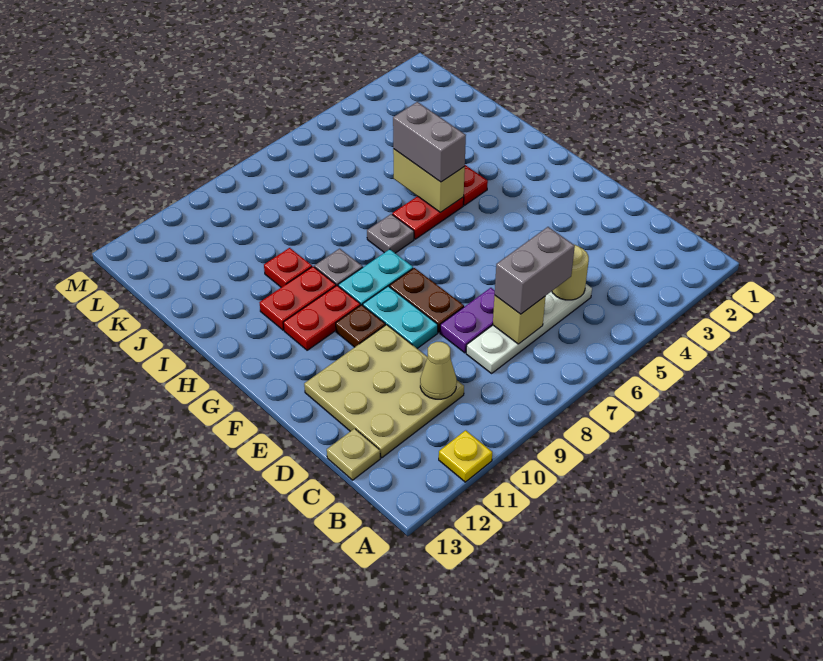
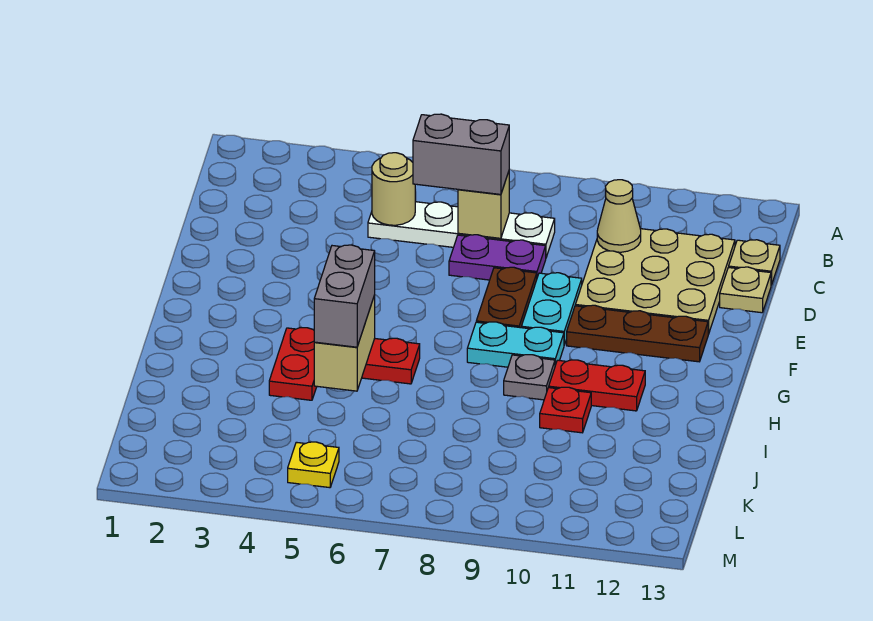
yellow plate A11 level 1 -> yellow plate L5 level 1
none -> tan plate D13 level 1
brown plate F10 level 1 -> brown plate F10:F12 level 1
red plate G10:G11 level 1 -> none
grey plate H7 level 1 -> none

